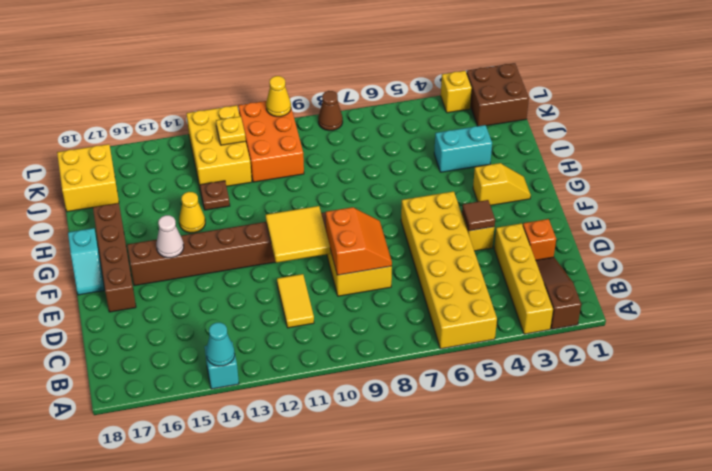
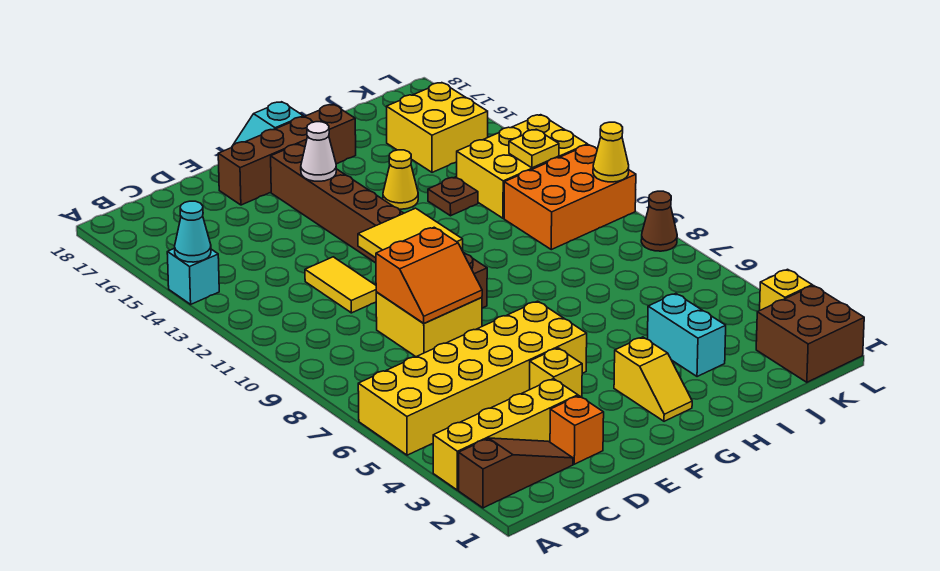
yellow tile C11:D11 level 1 -> yellow tile D11:D12 level 1
brown tile E4 level 2 -> none
yellow brick J17:K18 level 1 -> yellow brick J15:K16 level 1

